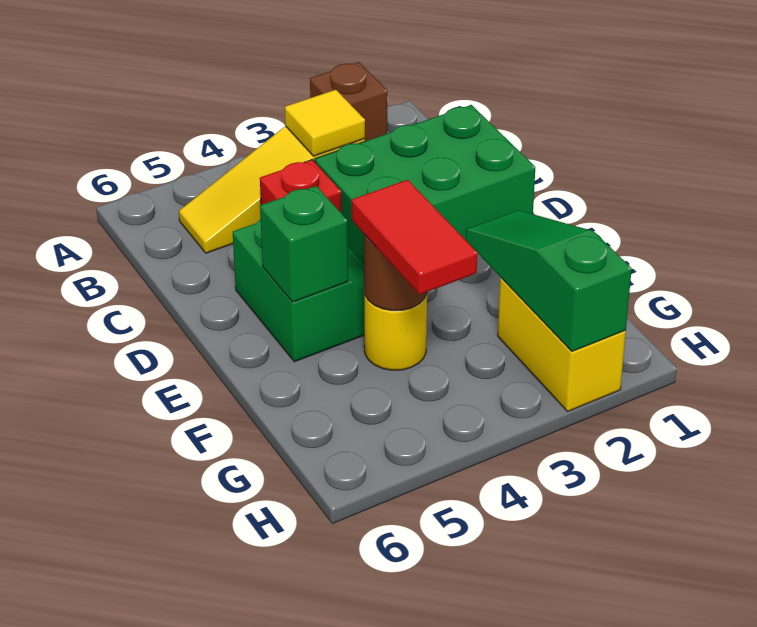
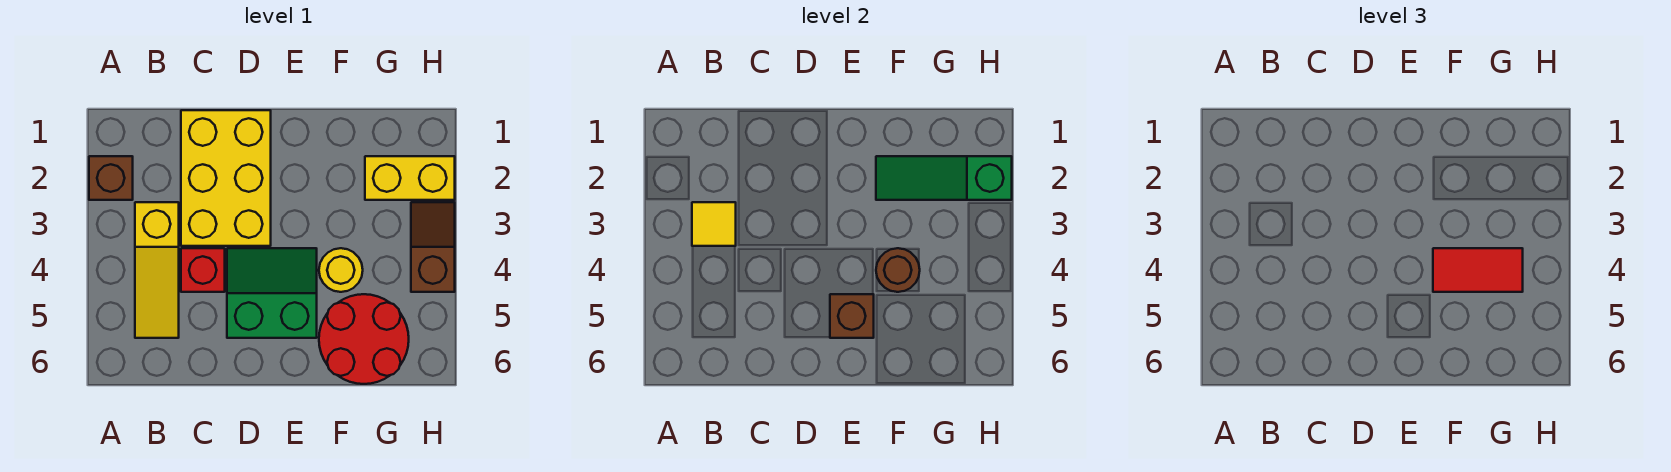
green brick C1:D3 level 1 -> yellow brick C1:D3 level 1
green brick E5 level 2 -> brown brick E5 level 2
none -> red round brick F5:G6 level 1
none -> brown slope H3:H4 level 1 top 4

